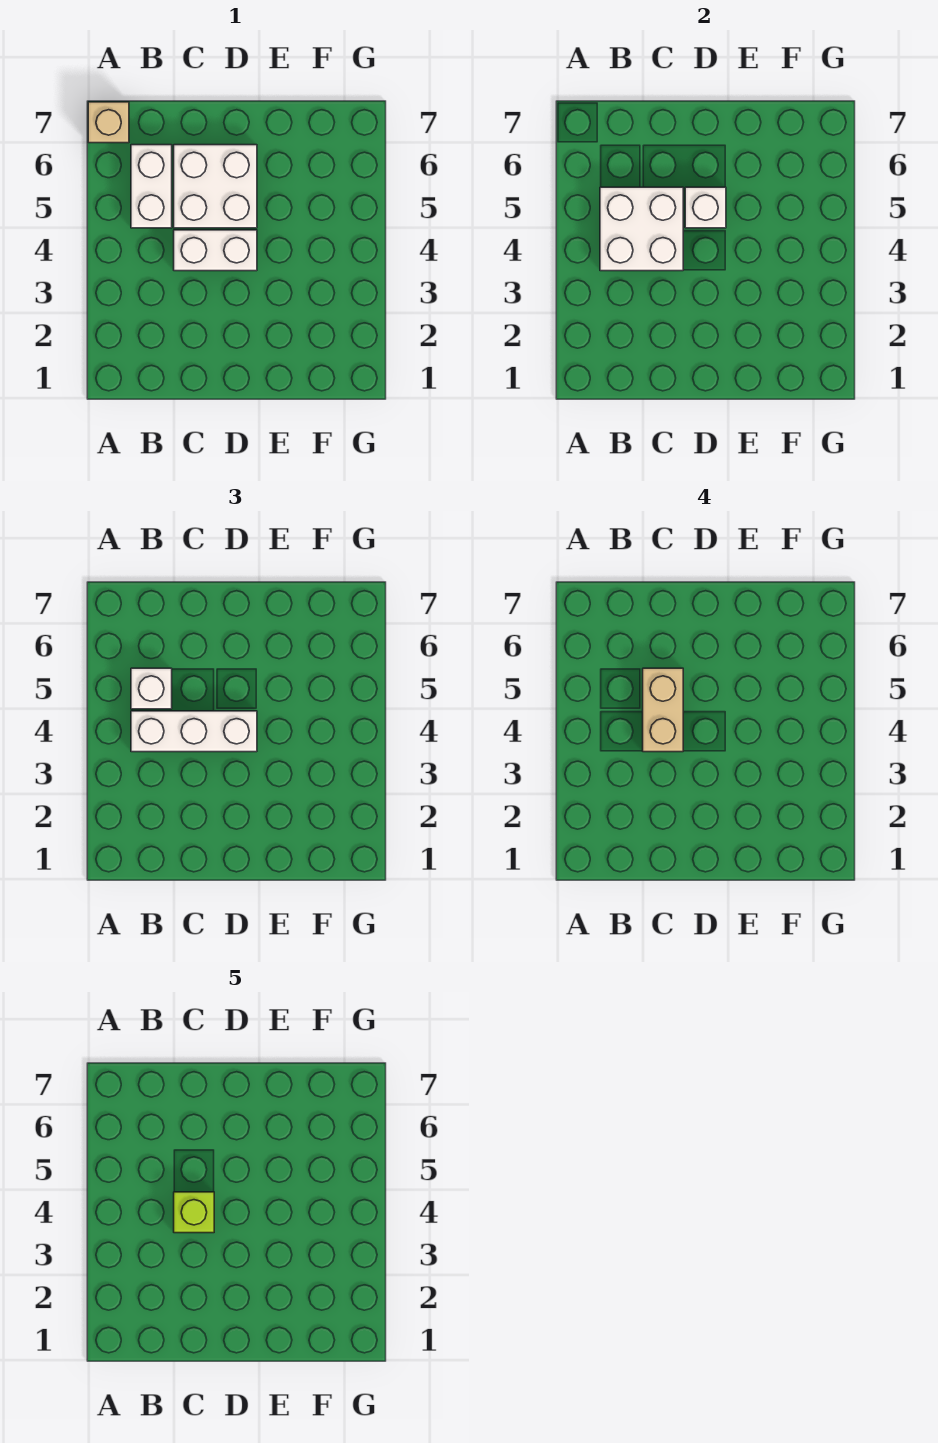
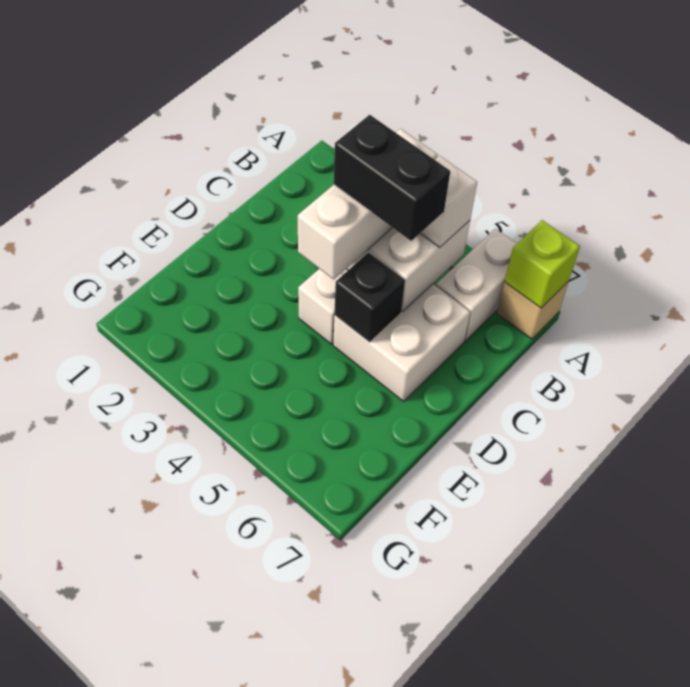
white brick B5:B6 level 1 -> white brick A6:B6 level 1
tan brick C4:C5 level 4 -> black brick C4:C5 level 4
lime brick C4 level 5 -> lime brick A7 level 2
white brick D5 level 2 -> black brick D5 level 2

